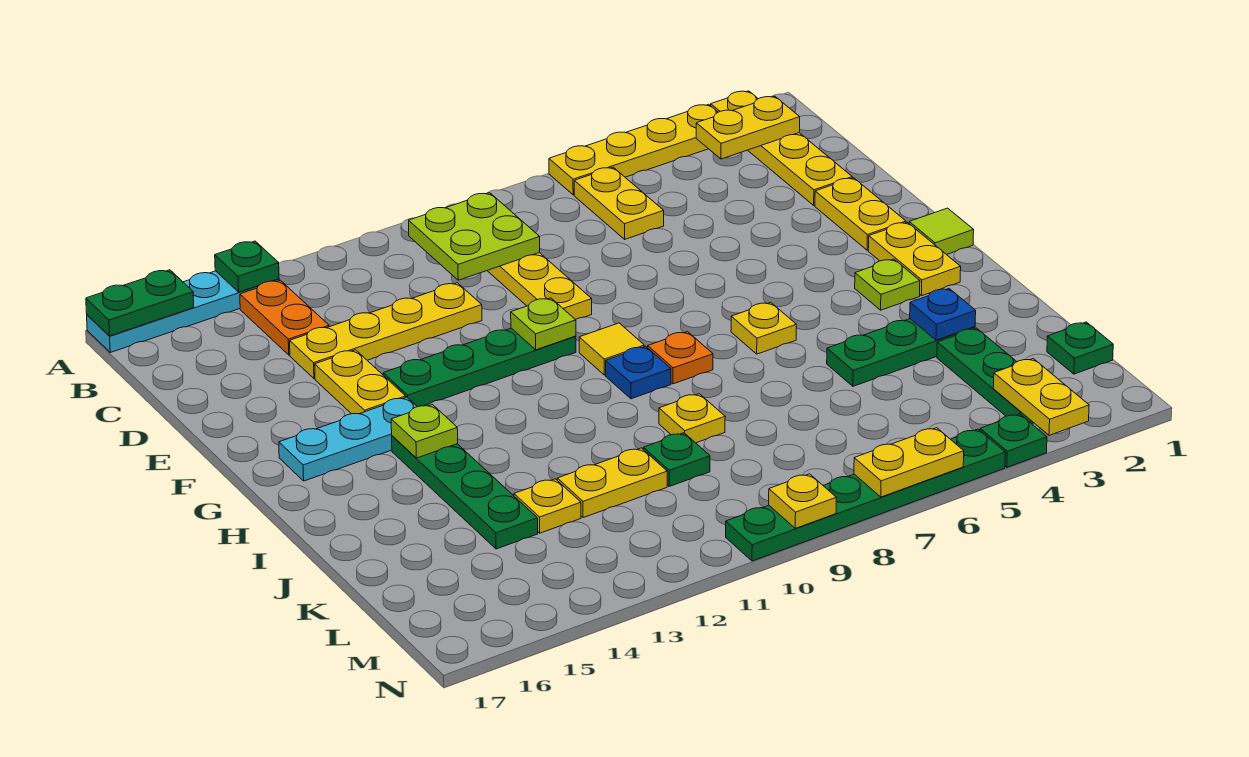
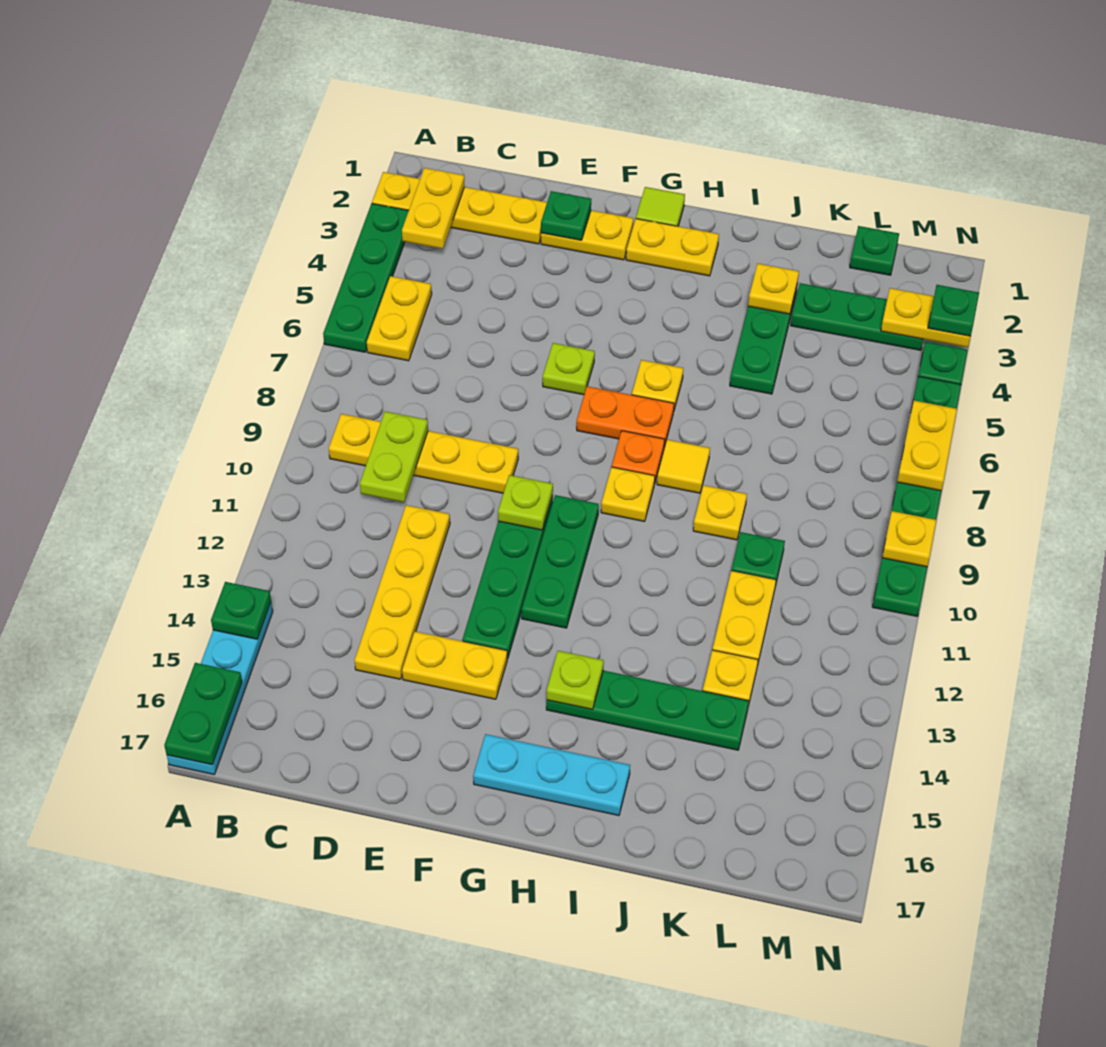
yellow plate A3:A6 level 1 -> green plate A3:A6 level 1
yellow plate B6:C6 level 1 -> yellow plate B5:B6 level 1
lime plate B9:C10 level 2 -> lime plate C9:C10 level 2
orange plate B14:C14 level 1 -> orange plate G7:H7 level 1
none -> green plate E2 level 2
yellow tile G9 level 1 -> yellow tile I8 level 1
none -> green plate G10:G12 level 1
cyan plate G14:G16 level 1 -> cyan plate G16:I16 level 1
lime plate H3 level 1 -> lime plate F6 level 1
blue plate H9 level 1 -> yellow plate H9 level 1
blue plate J3 level 2 -> yellow plate J3 level 2
none -> green plate N3 level 3

